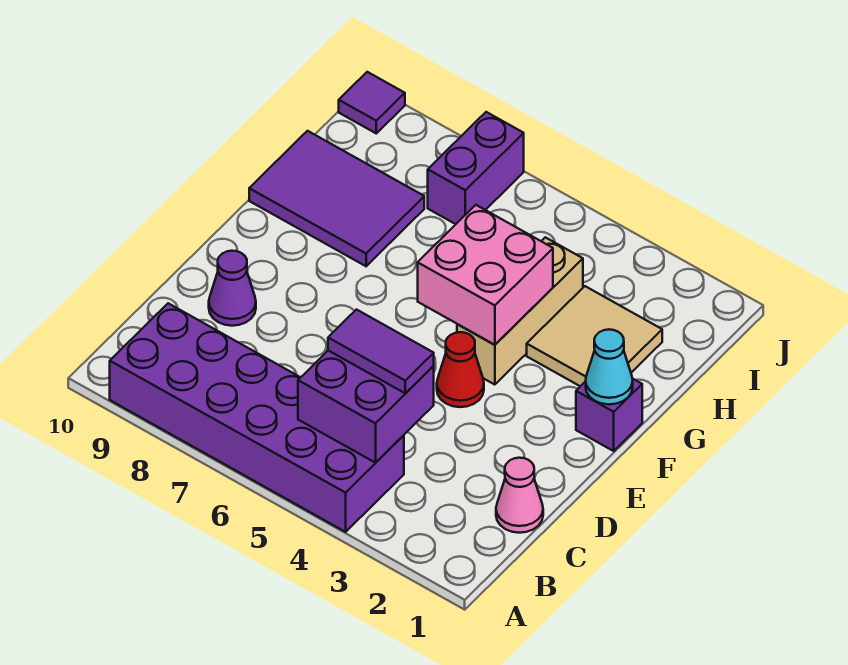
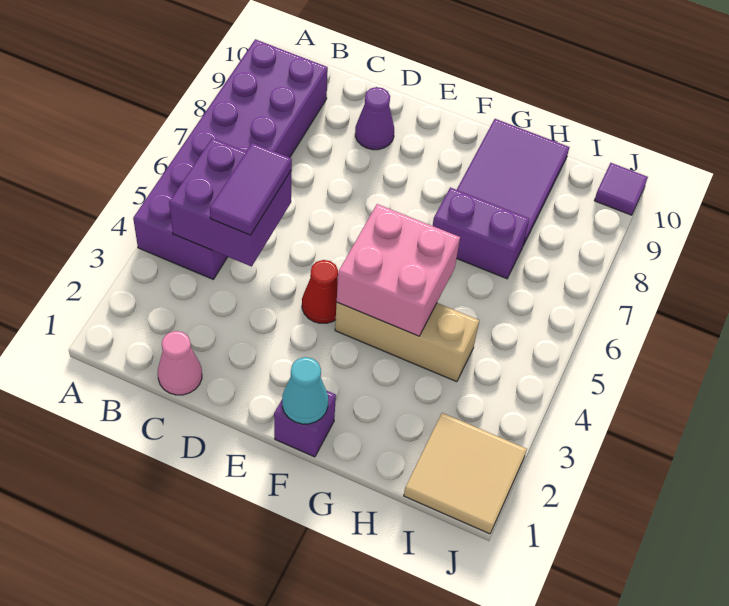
tan tile G2:H3 level 1 -> tan tile I1:J2 level 1
purple brick I7:J7 level 1 -> purple brick G7:H7 level 1

